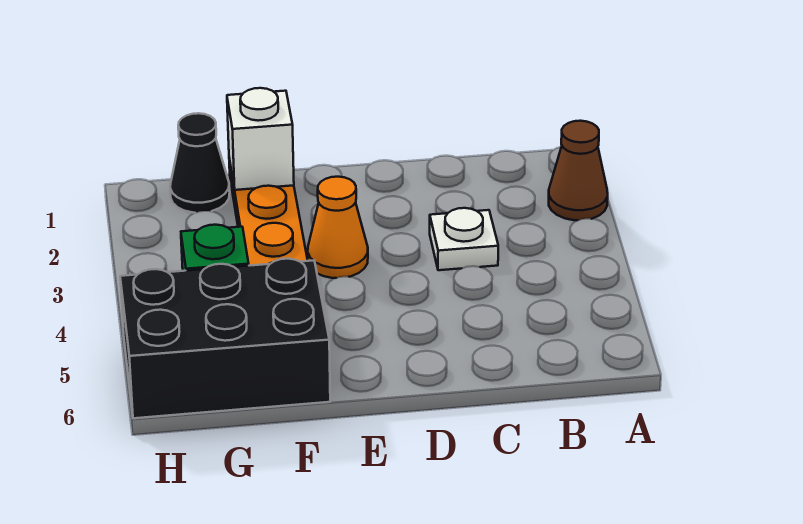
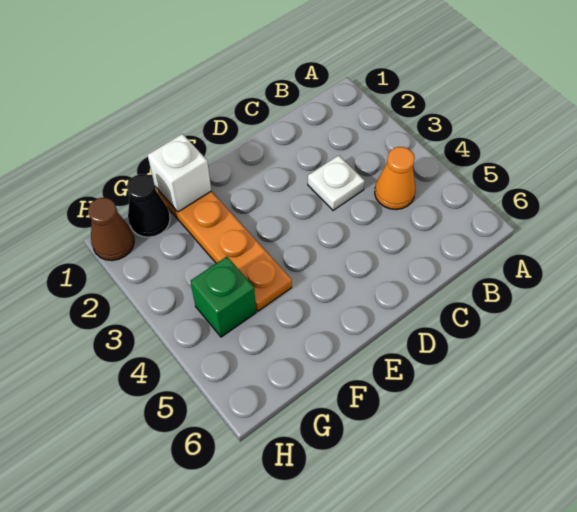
brown cone A2 level 1 -> brown cone H1 level 1
orange cone E3 level 1 -> orange cone B4 level 1
black brick F5:H6 level 1 -> none

